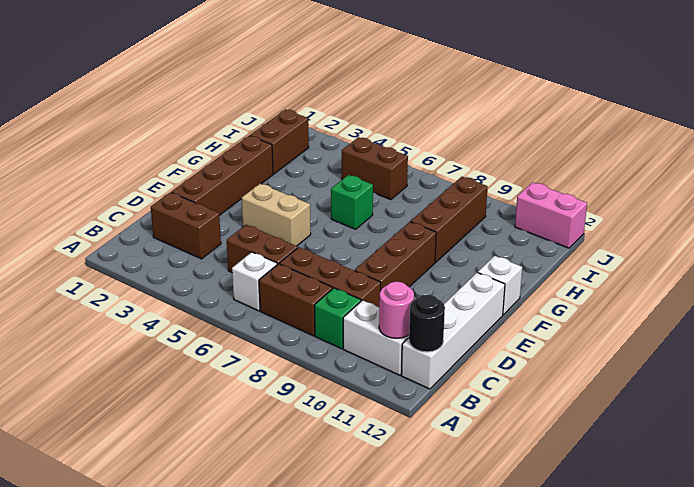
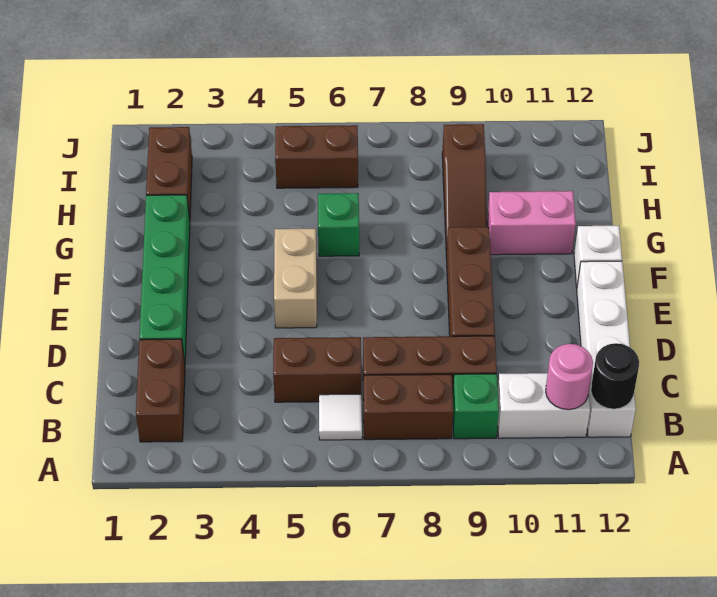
white brick B6 level 1 -> white tile B6 level 1
brown brick C2:C3 level 1 -> brown brick B2:C2 level 1
brown brick D2:G2 level 1 -> green brick D2:G2 level 1
tan brick E4:E5 level 1 -> tan brick E5:F5 level 1
brown brick G9:I9 level 1 -> brown slope G9:I9 level 1 top I
pink brick J11:J12 level 1 -> pink brick G10:G11 level 1

